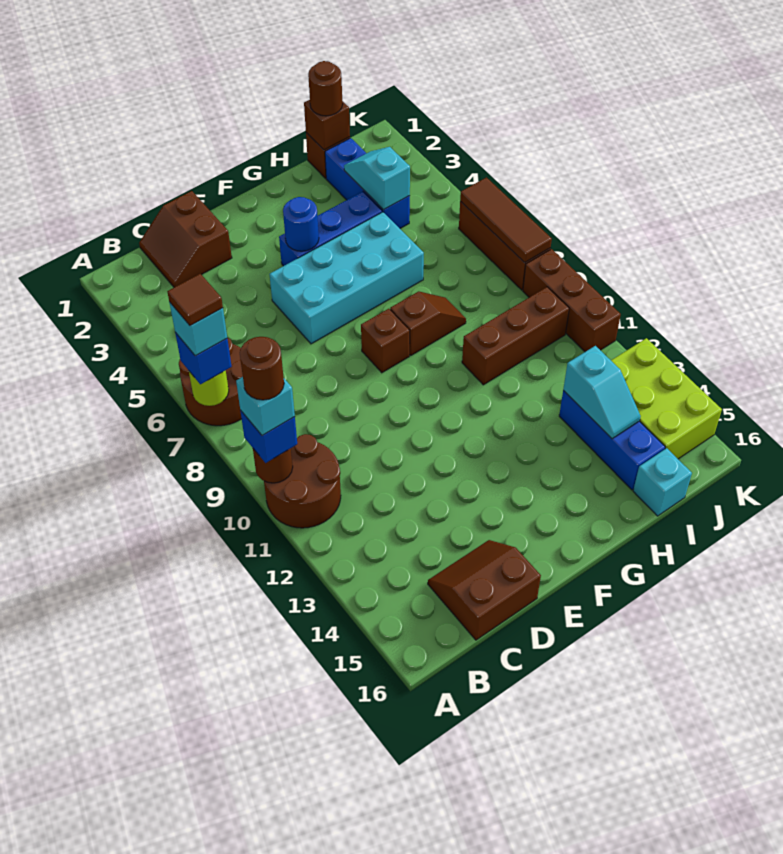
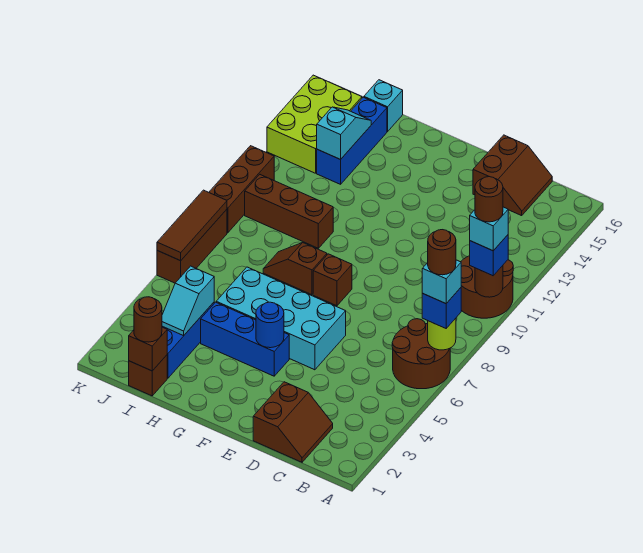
brown tile A7 level 5 -> brown round brick A7 level 5
brown slope C15:D16 level 1 top 16 -> brown slope C15:D16 level 1 top D

